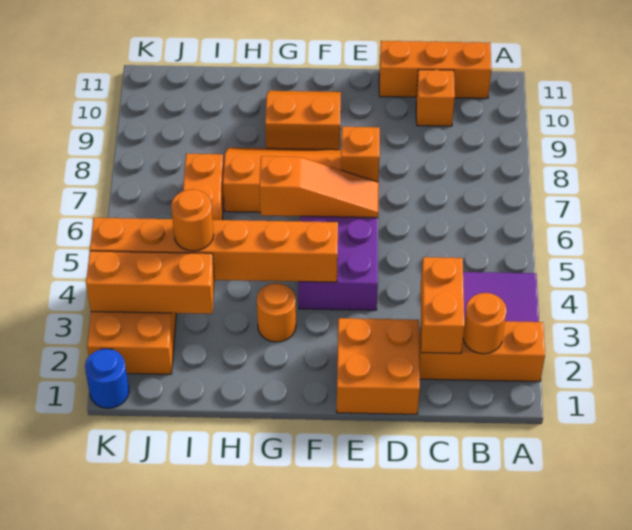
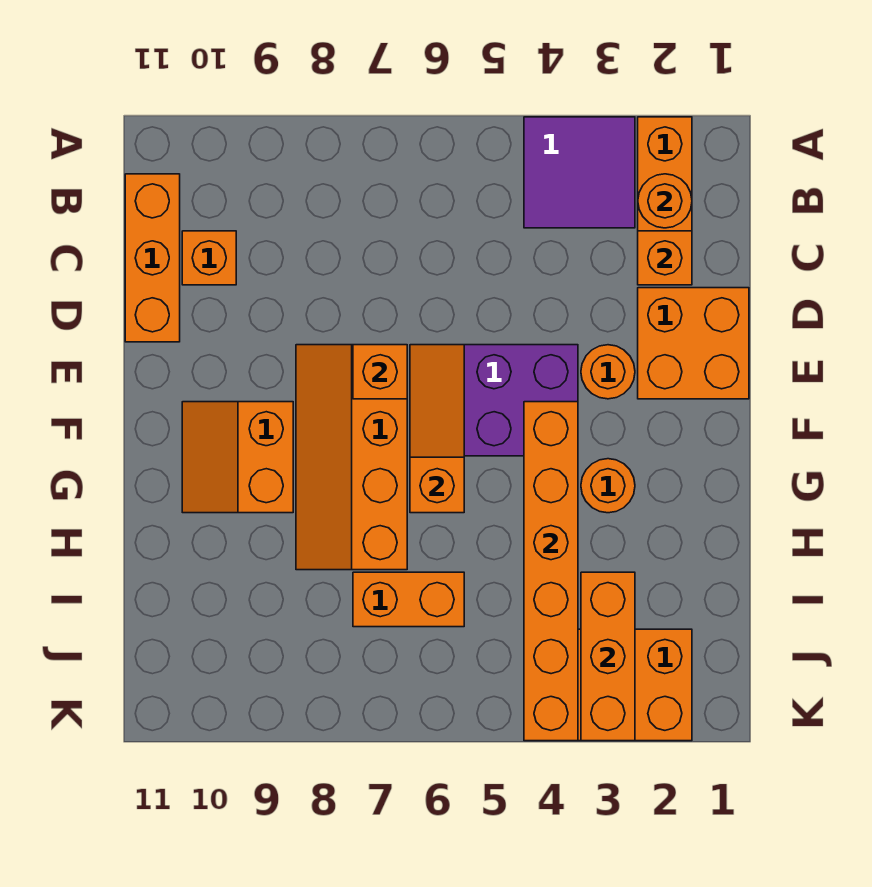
orange brick C2:C3 level 2 -> orange brick C2 level 2
orange round brick I4 level 3 -> orange round brick E3 level 1
blue round brick K1 level 1 -> none

